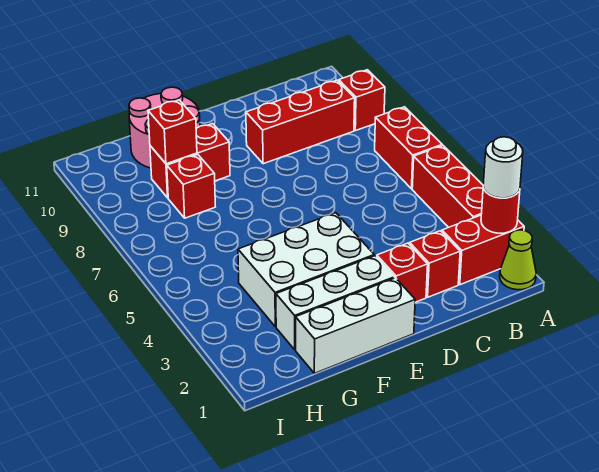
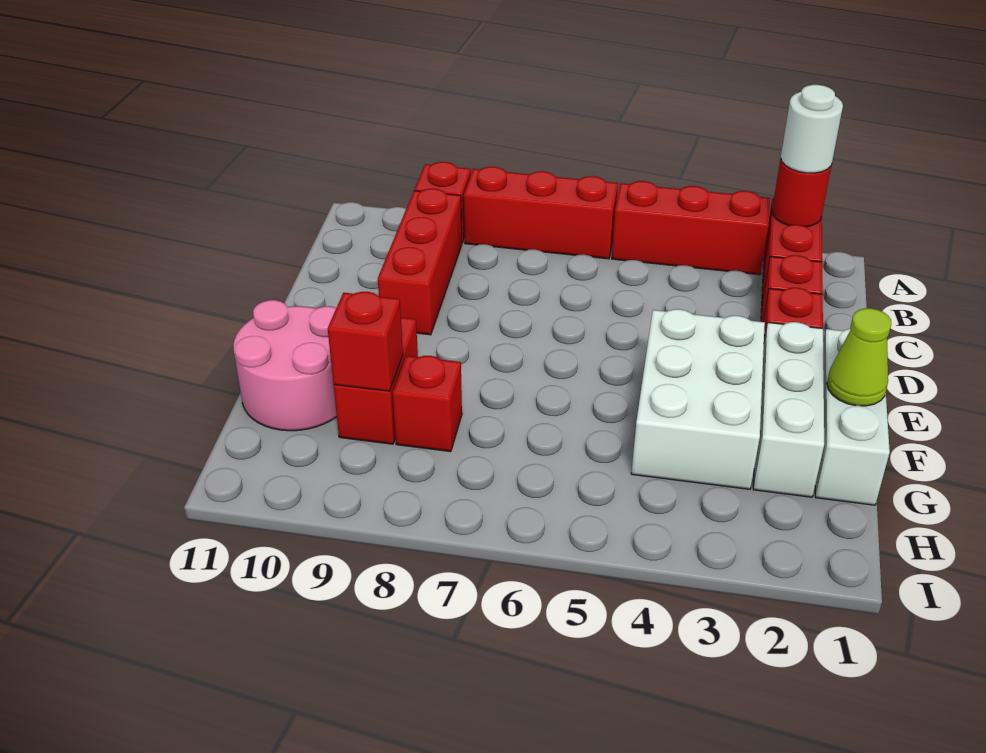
lime cone A1 level 1 -> lime cone F1 level 2
red brick A6:A7 level 1 -> red brick A6:A8 level 1

